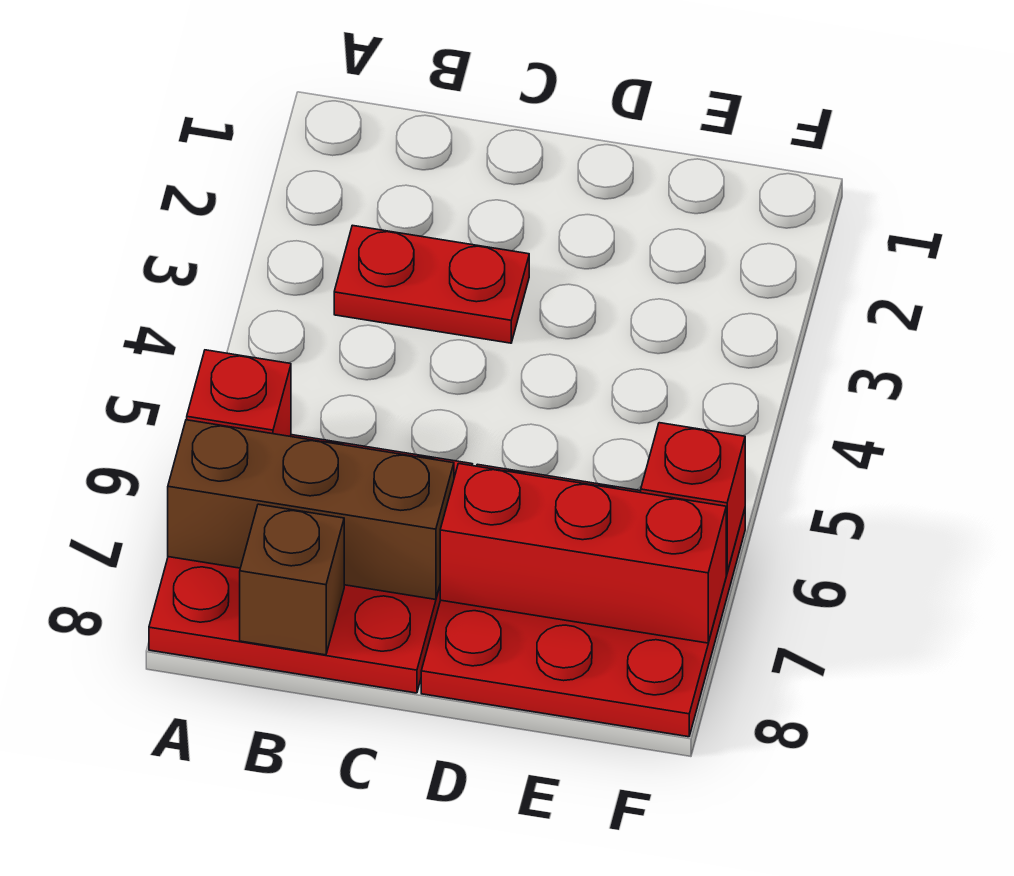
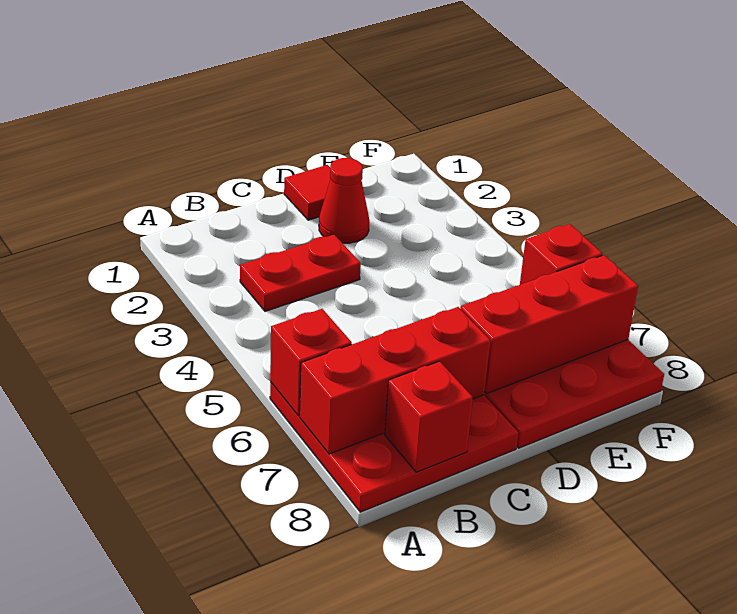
brown brick A7:C7 level 2 -> red brick A7:C7 level 2
brown brick B8 level 2 -> red brick B8 level 2
none -> red tile D1 level 1
none -> red cone D2 level 1

